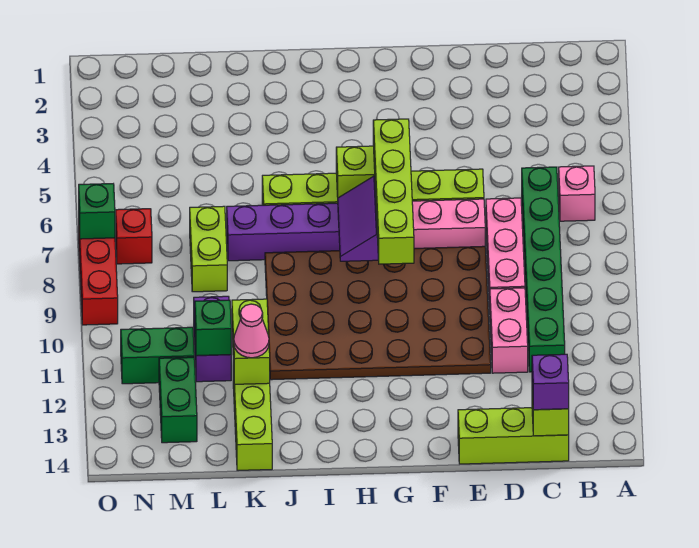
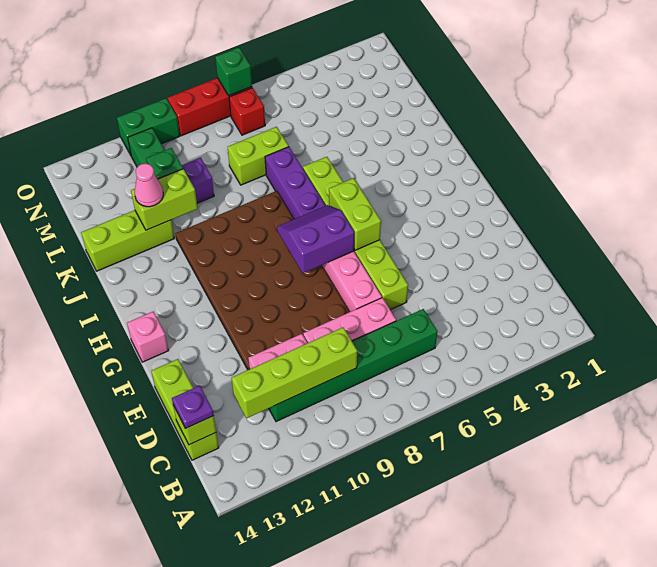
pink brick B6 level 1 -> pink brick G14 level 1
purple brick C14 level 3 -> purple plate C14 level 3
lime brick G6:G9 level 3 -> lime brick C9:C12 level 2
green brick M12:M13 level 1 -> green brick O10:O11 level 1

